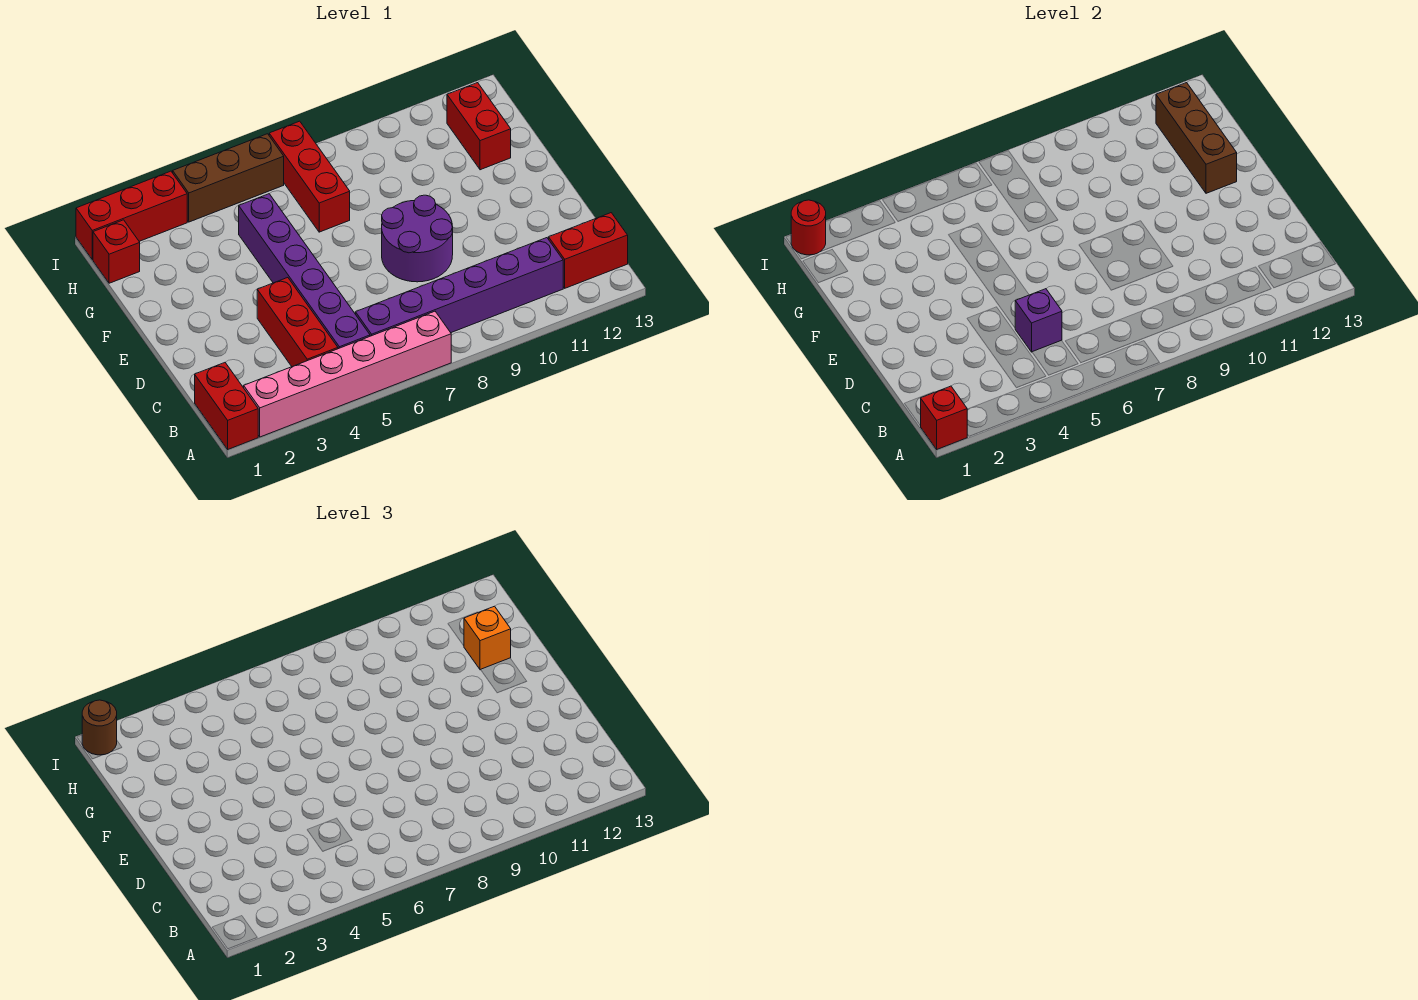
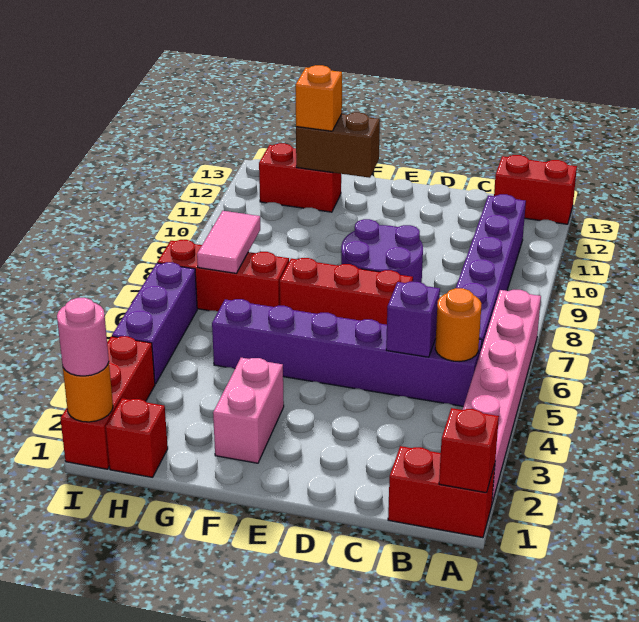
red brick B4:D4 level 1 -> red brick D7:F7 level 1
none -> orange round brick B5 level 2
red brick B12:B13 level 1 -> red brick A13:B13 level 1
none -> pink brick F2:F3 level 1
brown brick F12:H12 level 2 -> brown brick F12:G12 level 2
none -> pink tile H7:H8 level 2
red round brick I1 level 2 -> orange round brick I1 level 2
brown round brick I1 level 3 -> pink round brick I1 level 3
brown brick I4:I6 level 1 -> purple brick I4:I6 level 1

